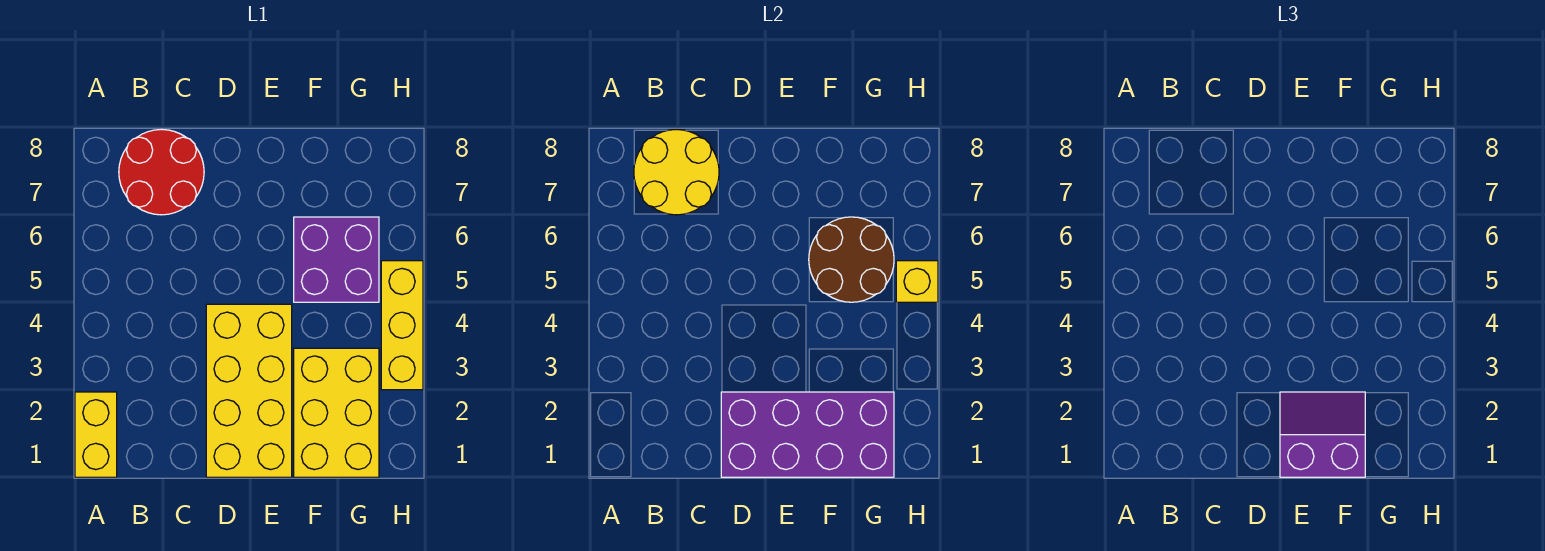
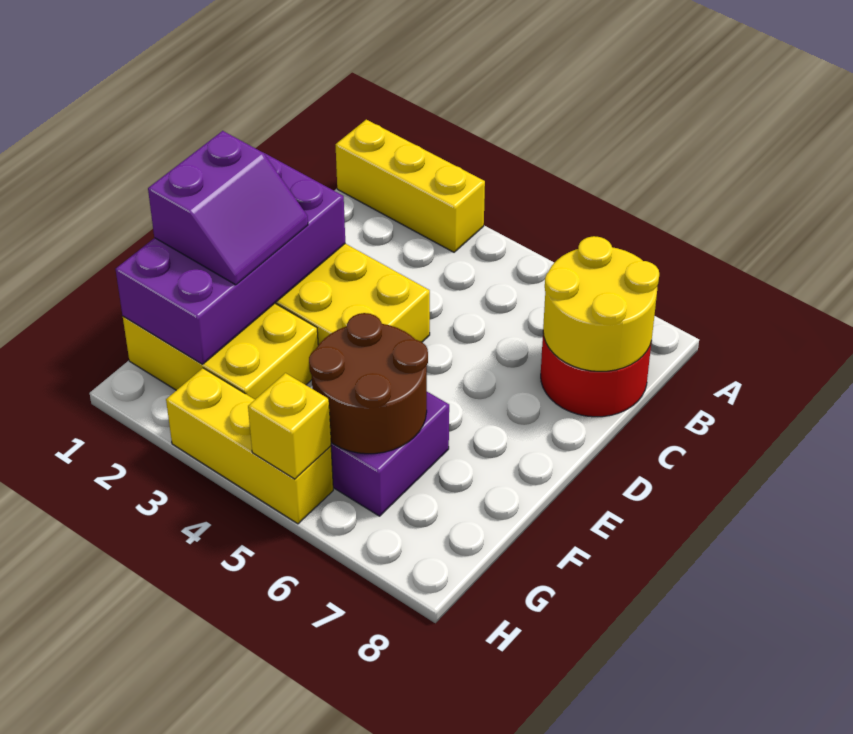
yellow brick A1:A2 level 1 -> yellow brick A1:A3 level 1

